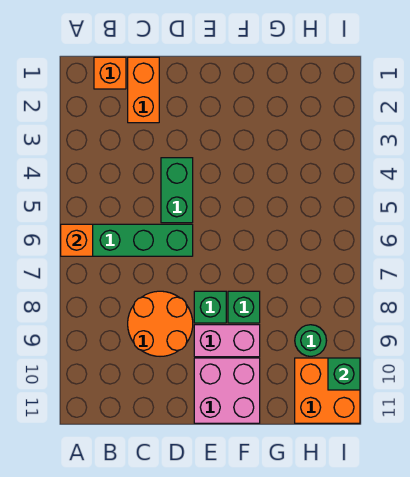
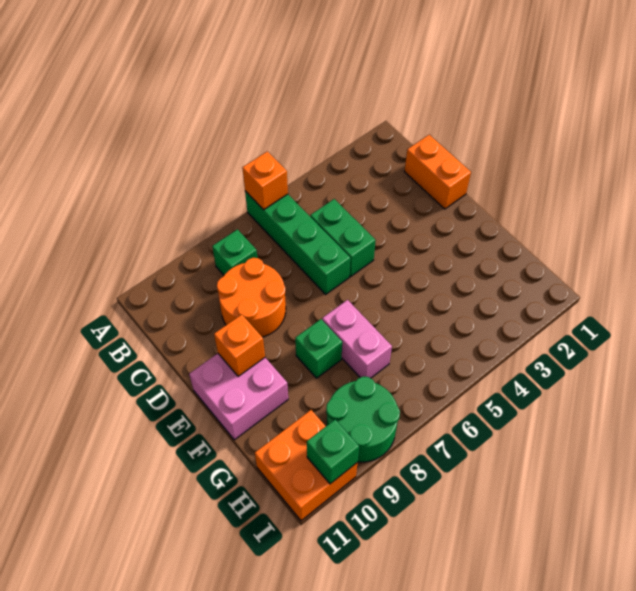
orange brick B1 level 1 -> orange brick E10 level 2
orange brick C1:C2 level 1 -> orange brick C1:D1 level 1
green brick D4:D5 level 1 -> green brick C5:D5 level 1
green brick E8 level 1 -> green brick B8 level 1
pink brick E9:F9 level 1 -> pink brick F7:G7 level 1
green round brick H9 level 1 -> green round brick H8:I9 level 1

